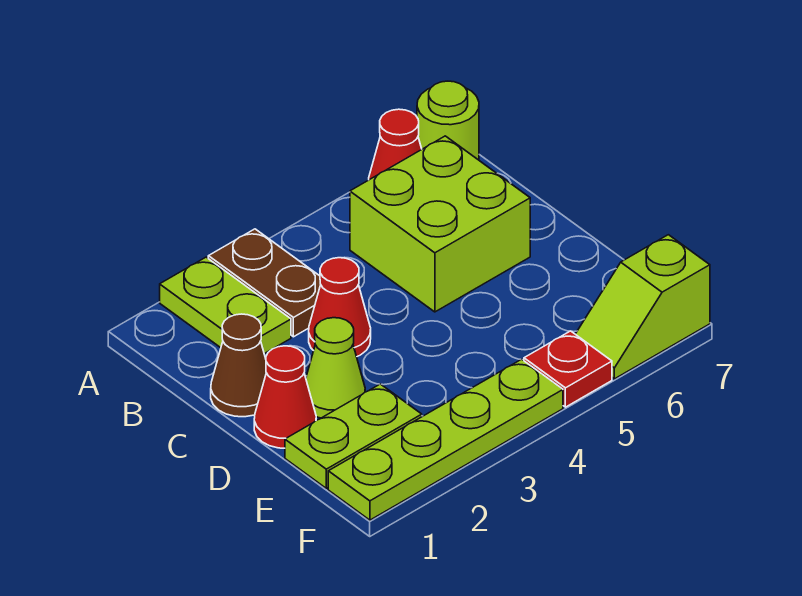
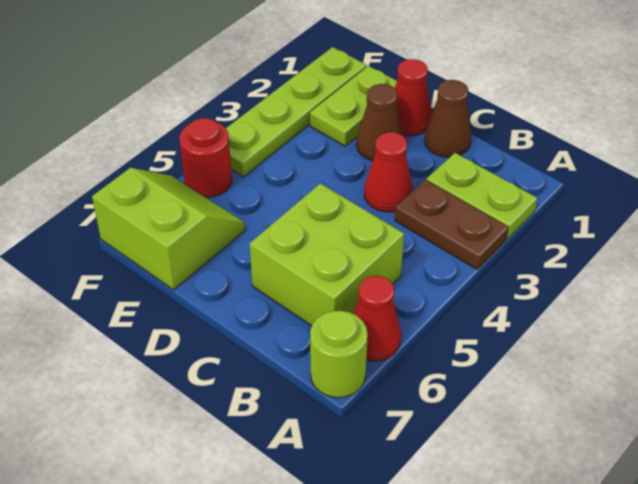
lime cone D2 level 1 -> brown cone D2 level 1
red plate F5 level 1 -> red round brick F5 level 1
lime slope F6:F7 level 1 top 7 -> lime slope E6:F7 level 1 top 7

